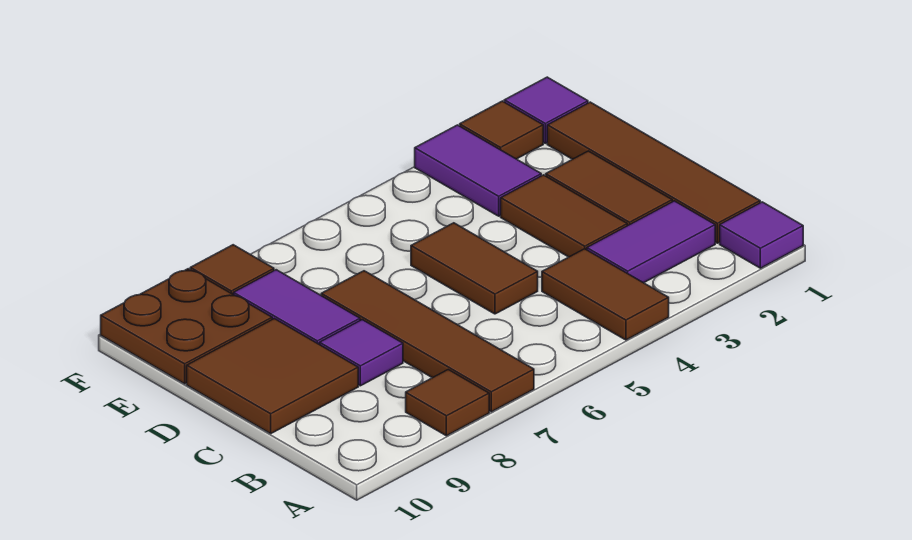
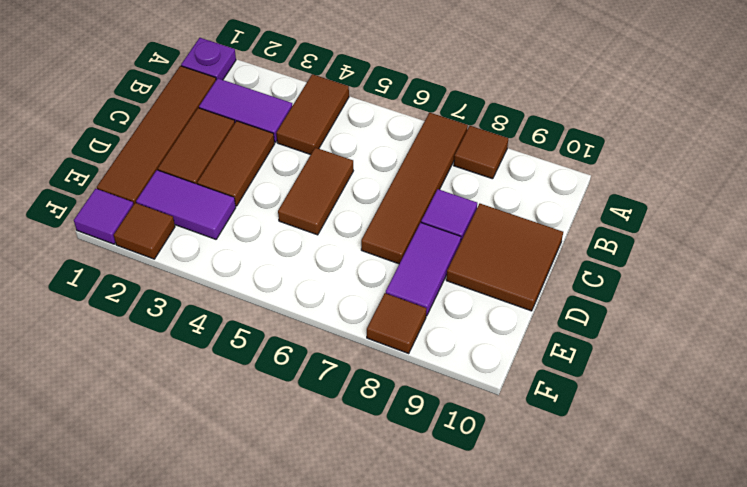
purple tile A1 level 1 -> purple plate A1 level 1
purple tile E3:F3 level 1 -> purple tile E2:E3 level 1
brown plate E9:F10 level 1 -> none

